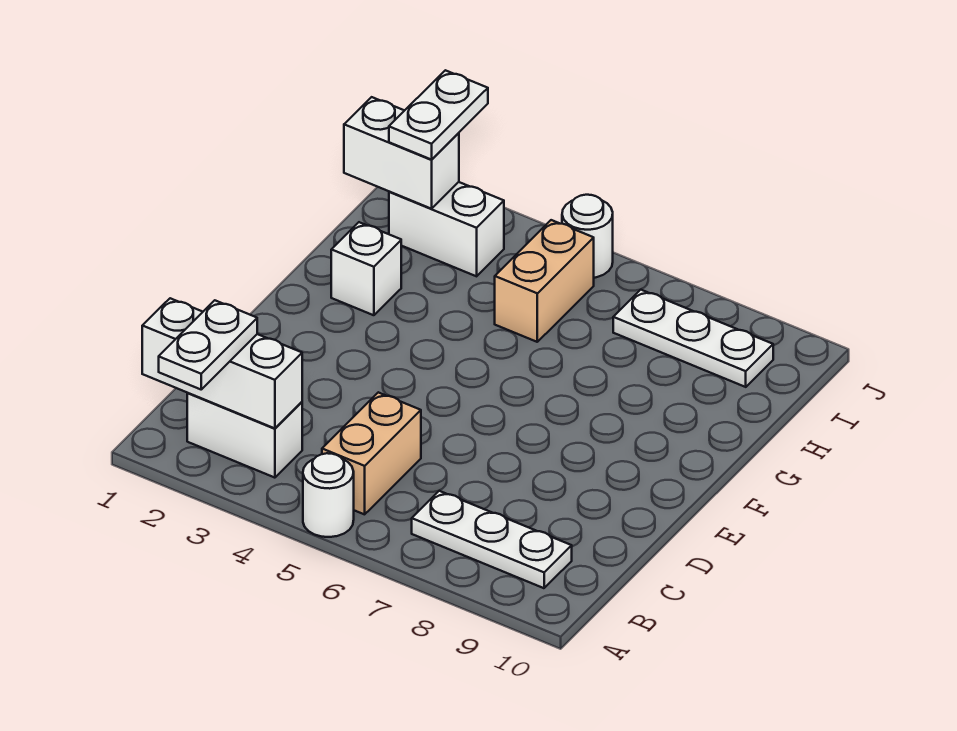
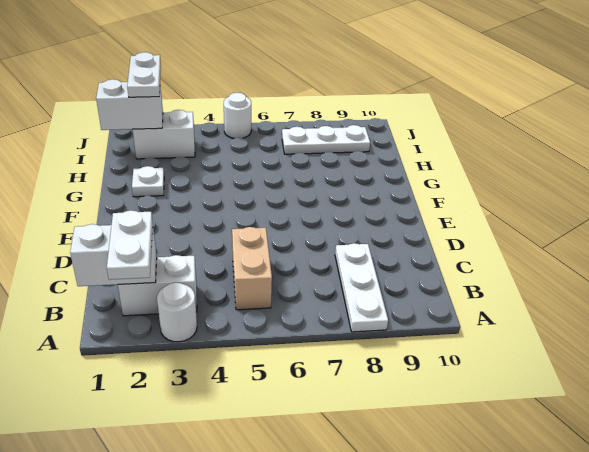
white round brick A5 level 1 -> white round brick A3 level 1
white brick B1:B3 level 2 -> white brick B1:B2 level 2
white plate B7:B9 level 1 -> white plate A8:C8 level 1
white brick G2 level 1 -> white plate G2 level 1
tan brick H5:I5 level 1 -> none

